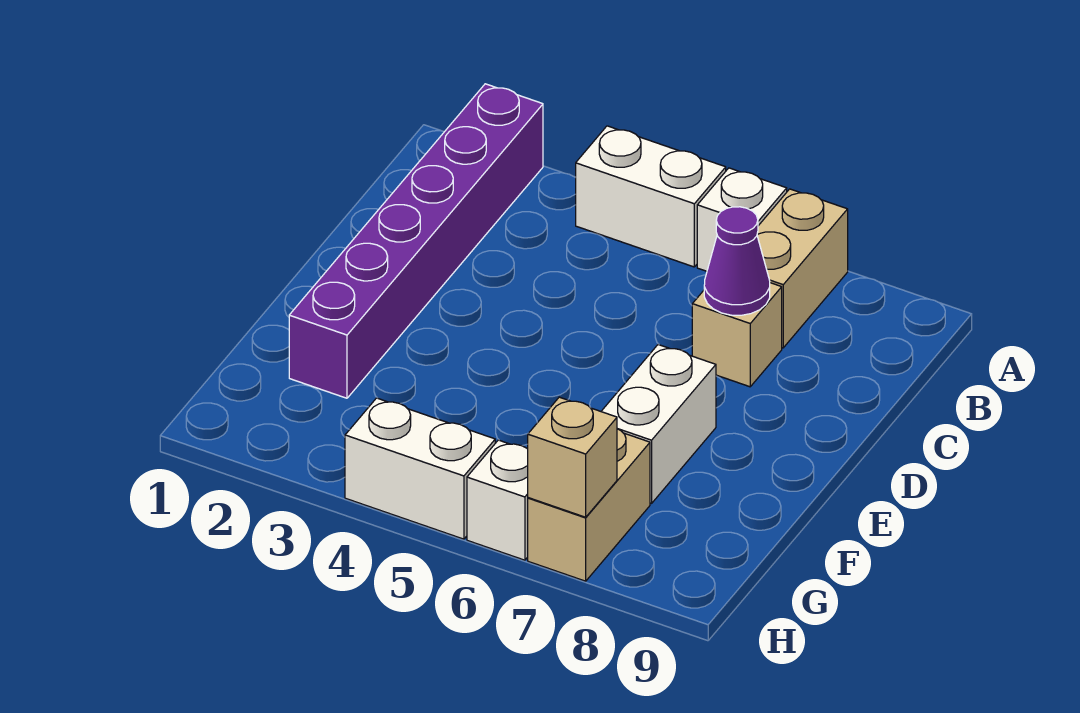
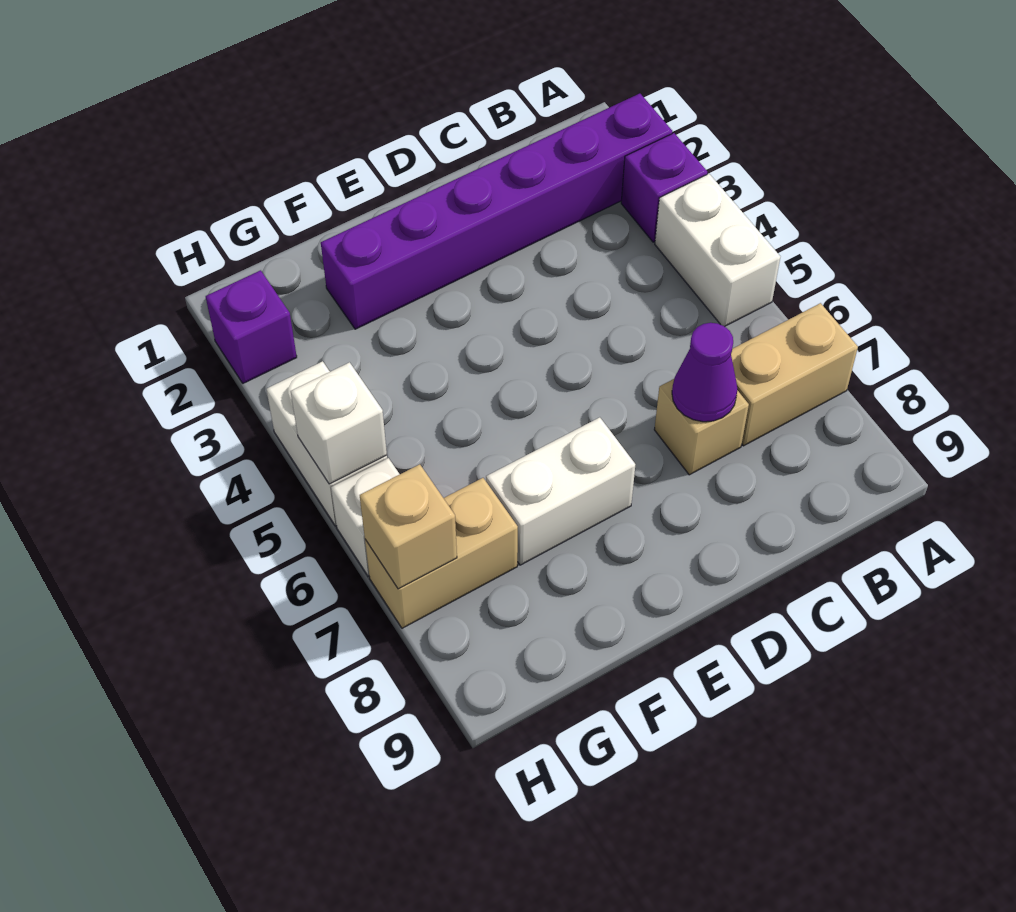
none -> purple brick A3 level 1
white brick A6 level 1 -> white brick H5 level 2
none -> purple brick H2 level 1

